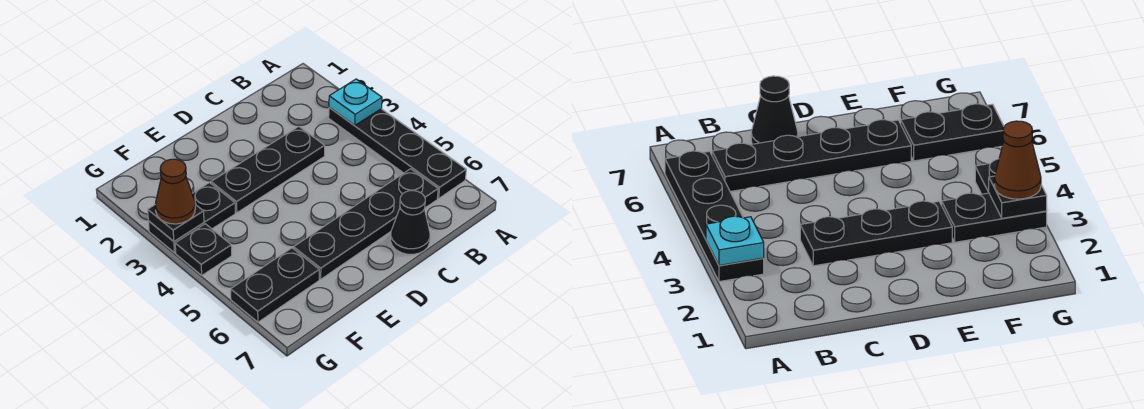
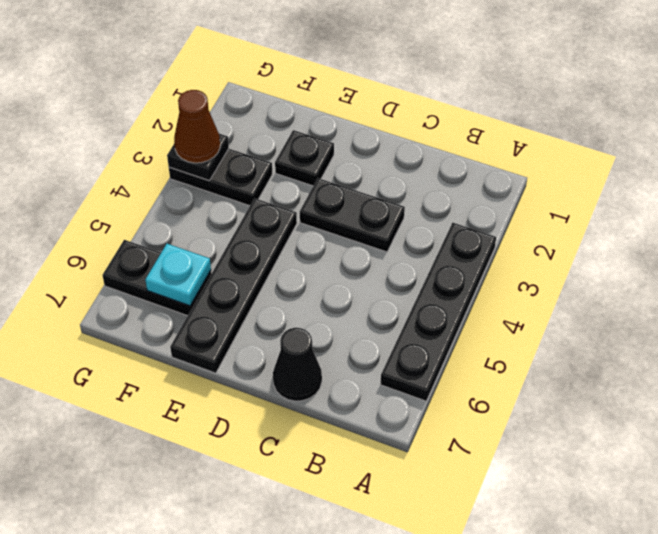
cyan plate A3 level 2 -> cyan plate F6 level 2
black plate B6:E6 level 1 -> black plate E4:E7 level 1
black plate C3:E3 level 1 -> black plate C3:D3 level 1
black plate G4 level 1 -> black plate E2 level 1

